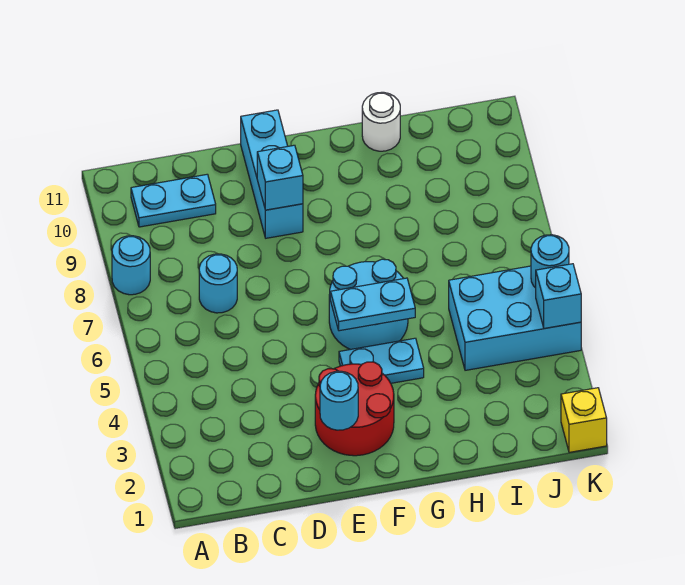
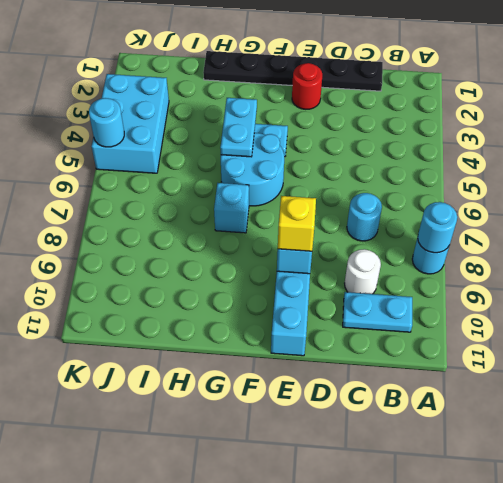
none -> black plate C1:H1 level 1
red round brick E2:F3 level 1 -> red round brick E2 level 1
cyan round brick E2 level 2 -> cyan round brick A8 level 2
cyan plate F5:G5 level 2 -> cyan plate G4:G5 level 2
white round brick H11 level 1 -> white round brick C9 level 1
cyan brick I4:K5 level 1 -> cyan brick J3:K5 level 1
yellow brick K1 level 1 -> yellow brick E9 level 3
cyan brick K4 level 2 -> cyan brick G7 level 1

